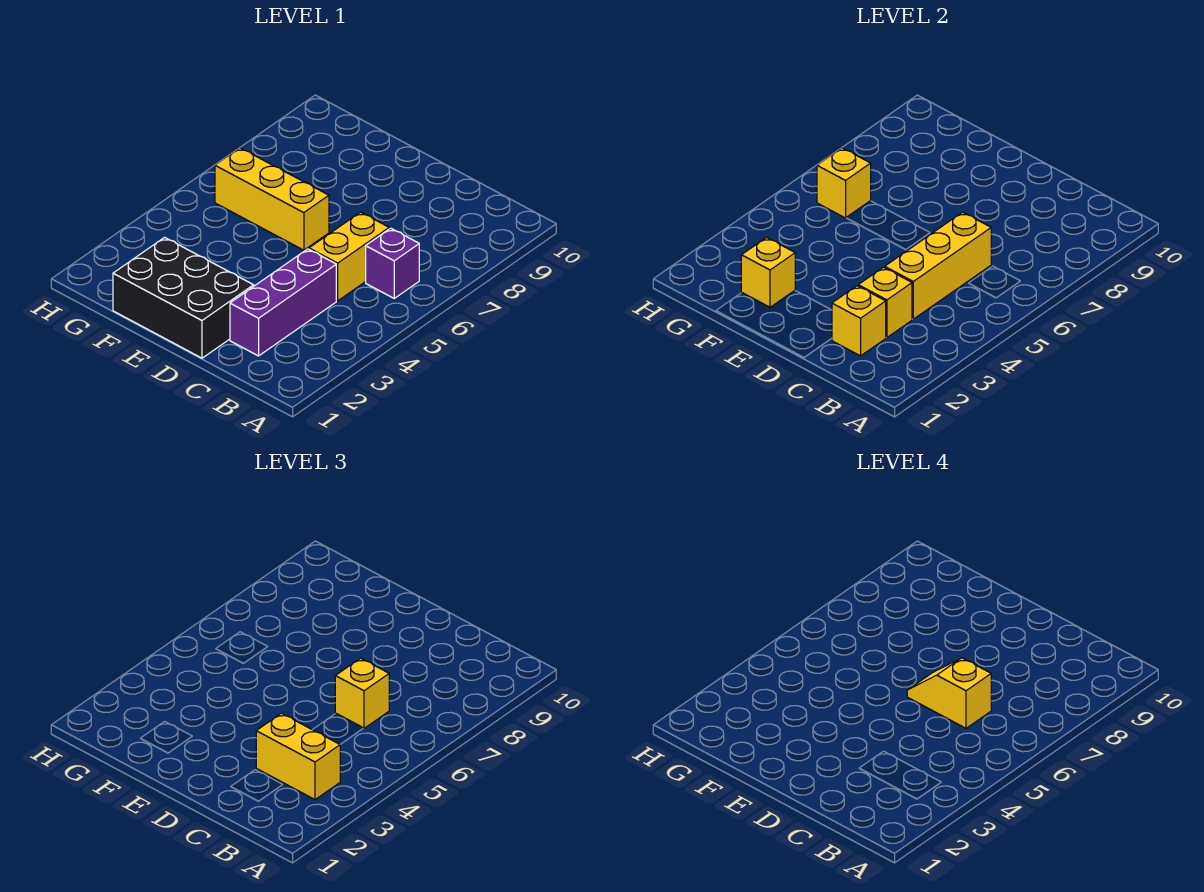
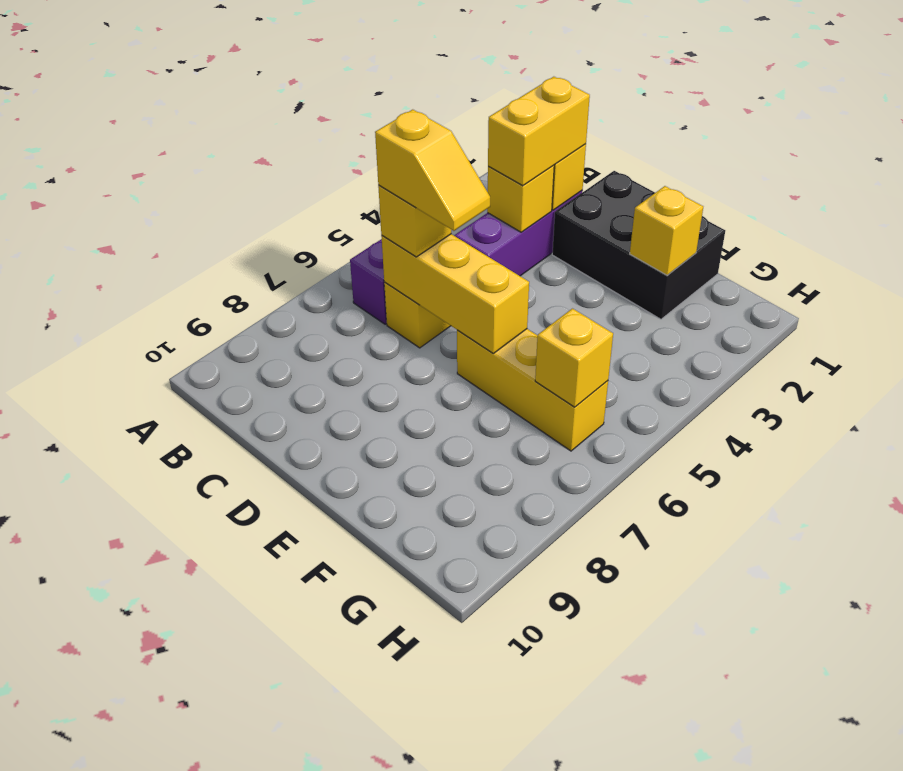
yellow brick B3:C3 level 3 -> yellow brick C2:C3 level 3
yellow brick C4:C6 level 2 -> yellow brick C6:E6 level 2

